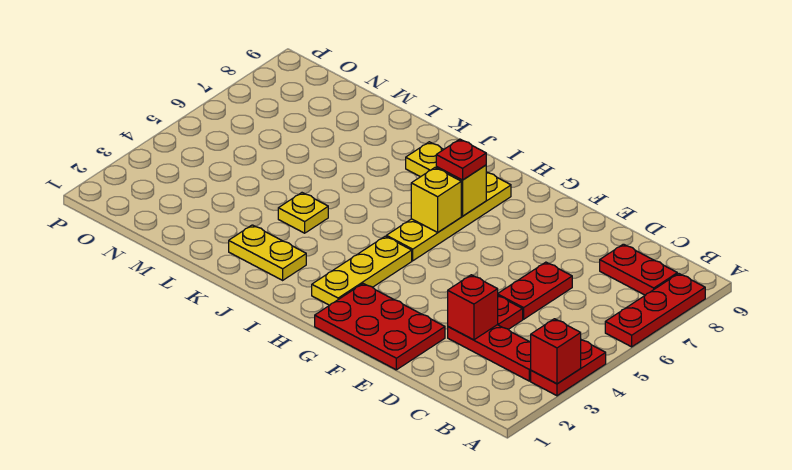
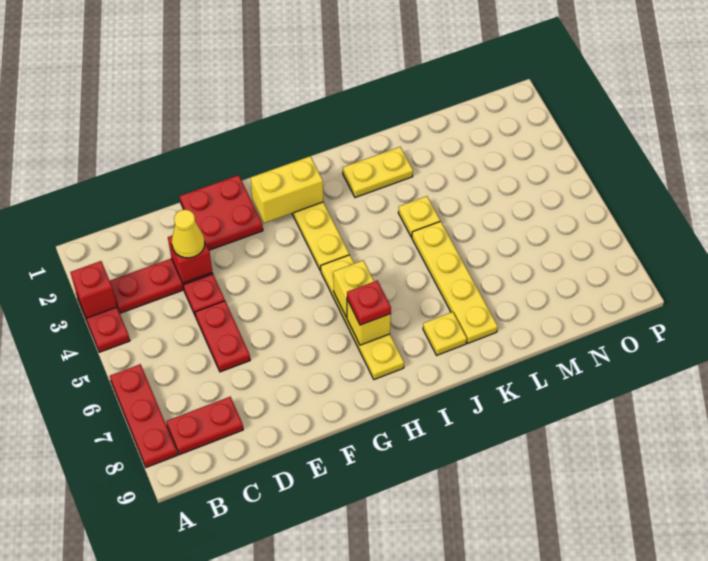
none -> yellow cone D3 level 3
red plate E1:G2 level 1 -> red plate E1:F2 level 1
none -> yellow brick G2:H2 level 2
none -> yellow plate K5:K8 level 1

